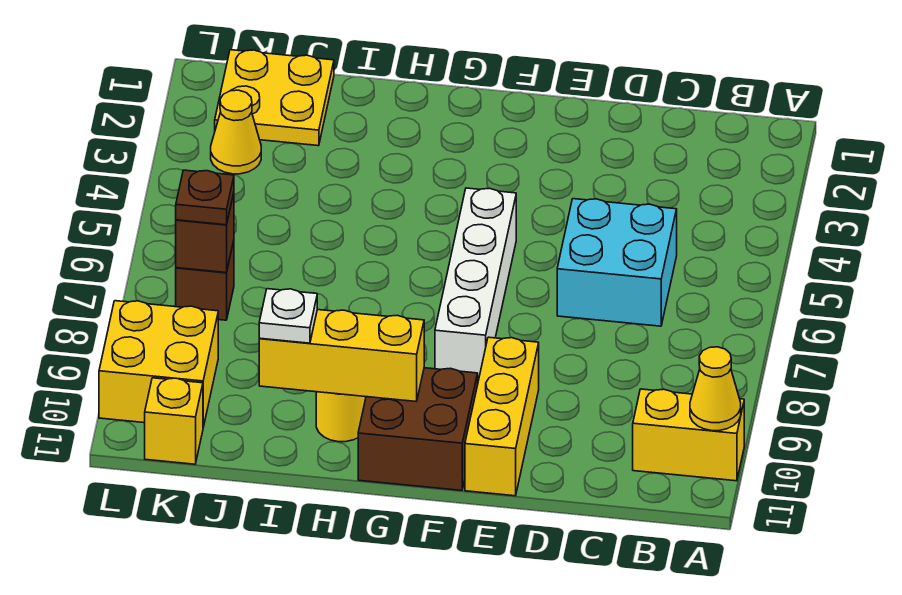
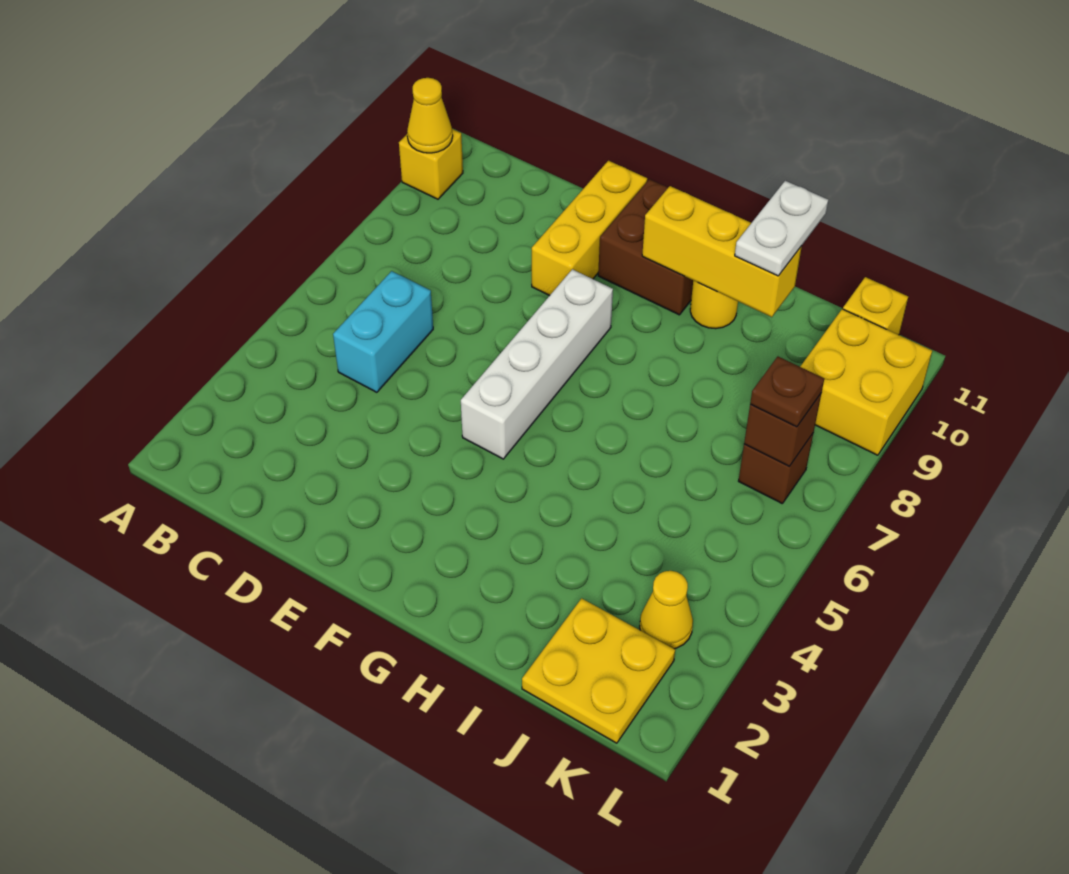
yellow brick A10:B10 level 1 -> yellow brick A10 level 1
cyan brick C5:D6 level 1 -> cyan brick C5:C6 level 1
white plate I10 level 3 -> white plate I10:I11 level 3

